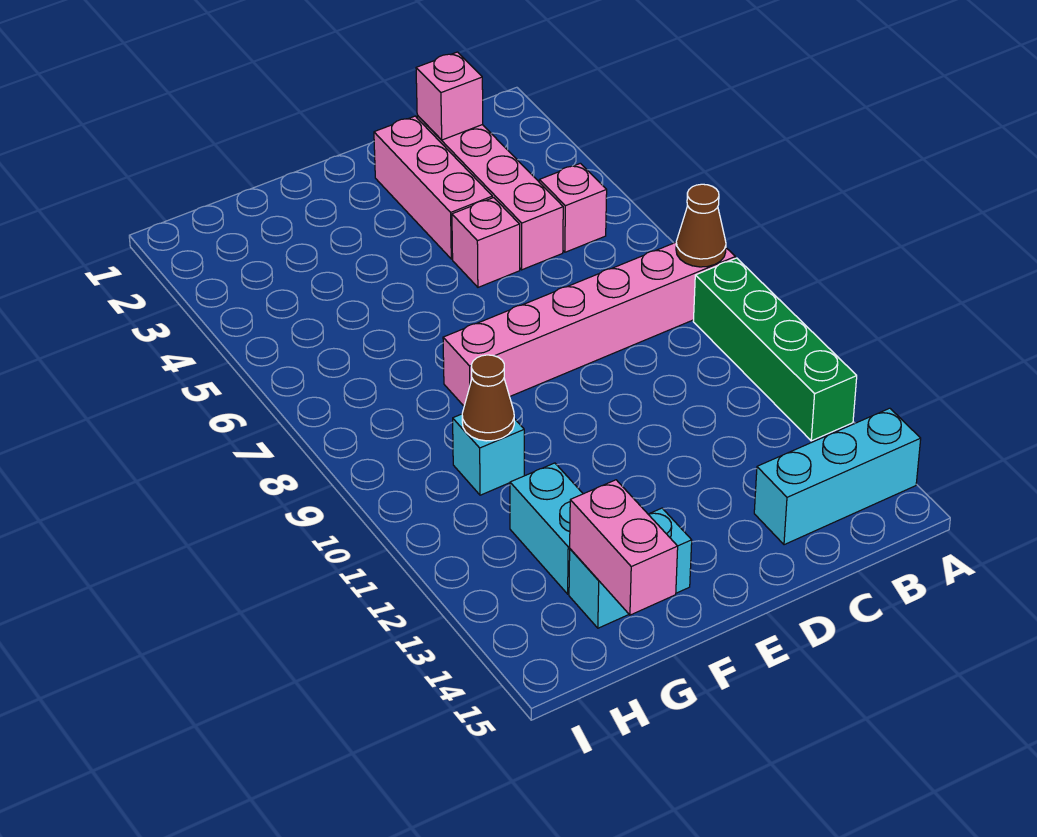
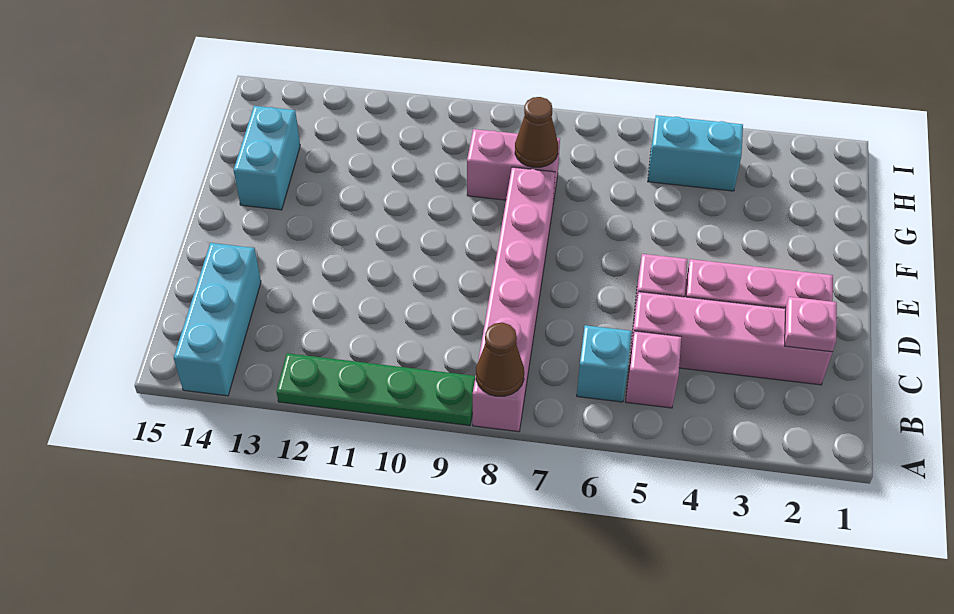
green brick A9:A12 level 1 -> green plate A9:A12 level 1
pink brick C2 level 2 -> pink plate C2 level 2
cyan brick G10 level 1 -> cyan brick B6 level 1
brown cone G10 level 2 -> brown cone G8 level 2
cyan brick G12:G13 level 1 -> cyan brick H4:H5 level 1
pink brick G14:G15 level 2 -> pink brick G8:G9 level 1

